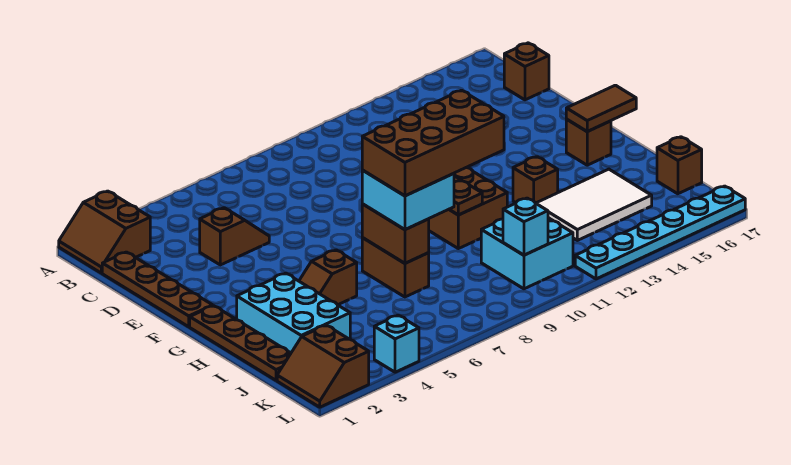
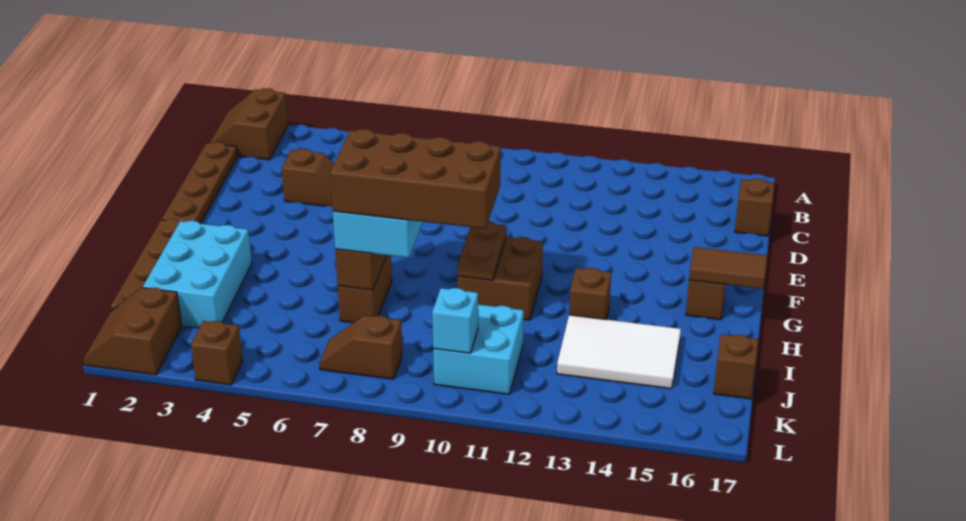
brown slope H4:H5 level 1 top 5 -> brown slope K7:K8 level 1 top 8
cyan brick L4 level 1 -> brown brick L4 level 1
cyan plate L12:L17 level 1 -> none

